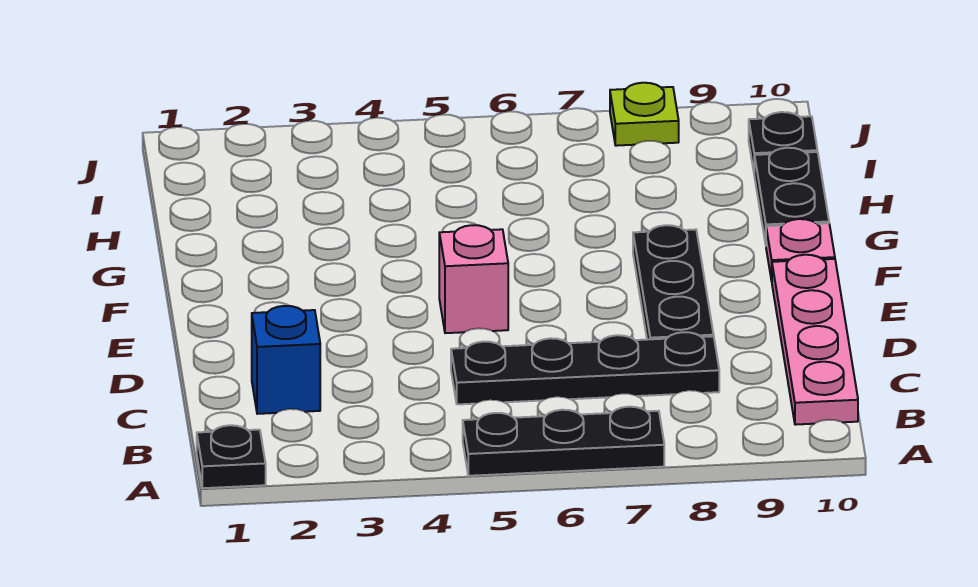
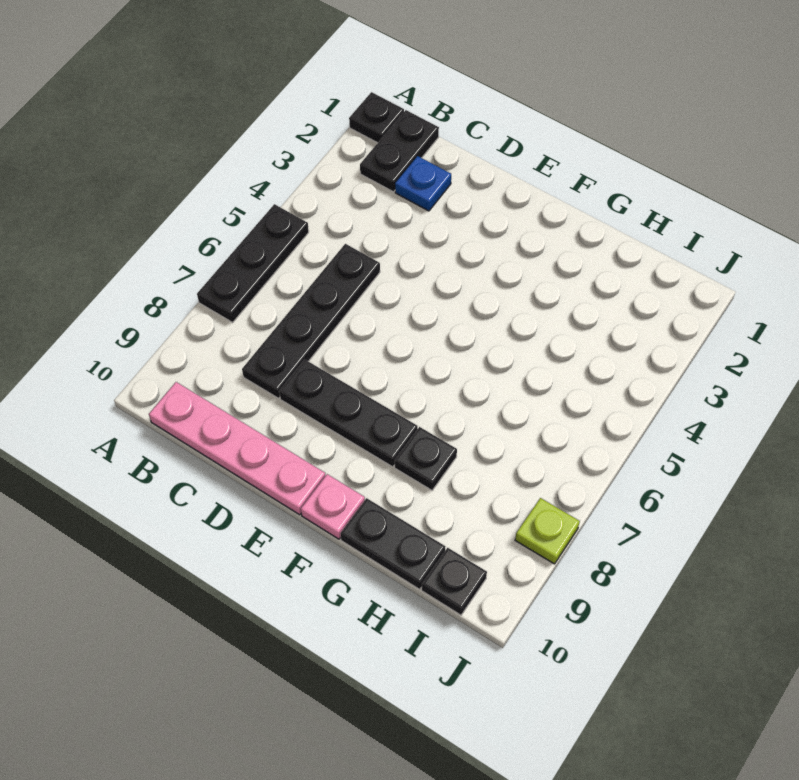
none -> black plate B1:B2 level 1
blue brick C2 level 1 -> blue plate C2 level 1
pink brick E5 level 1 -> none
none -> black plate G8 level 1

